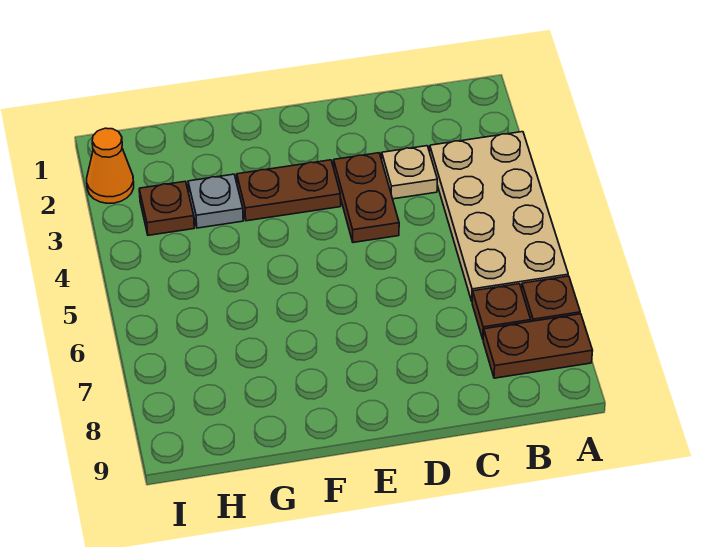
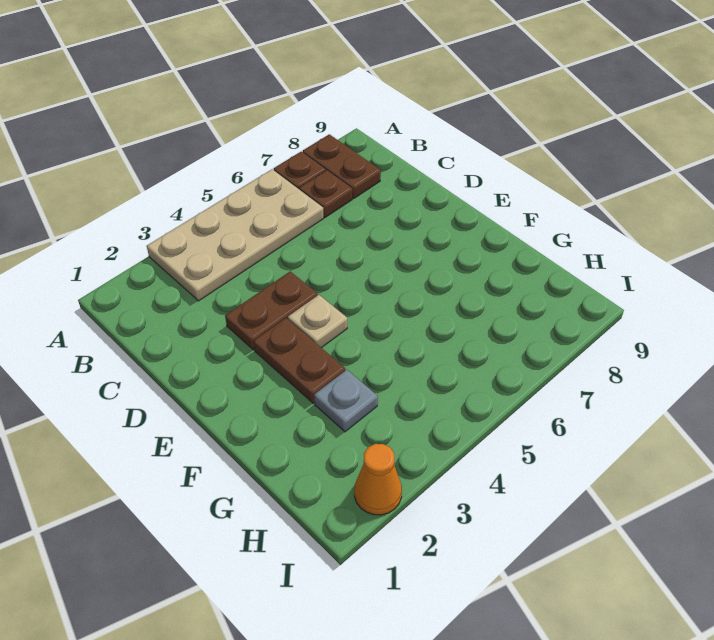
tan plate C3 level 1 -> tan plate E4 level 1
brown plate H3 level 1 -> none

